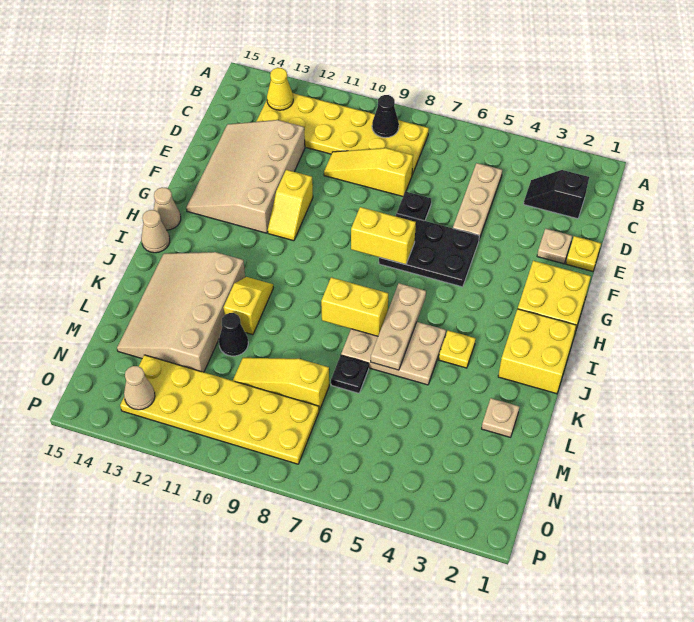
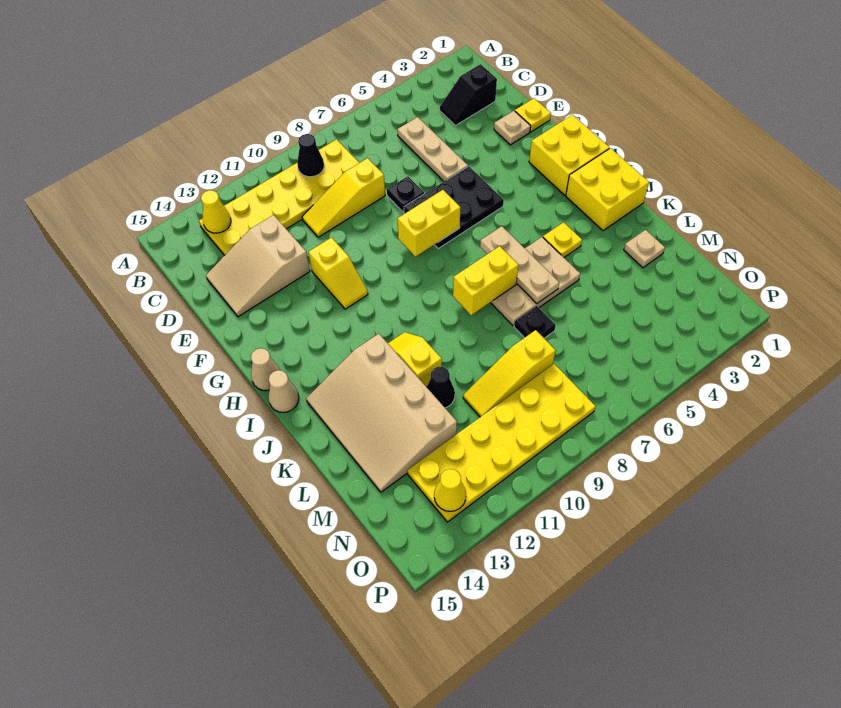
tan slope D12:G14 level 1 top 12 -> tan slope D12:E14 level 1 top 12
tan cone O13 level 2 -> yellow cone O13 level 2

